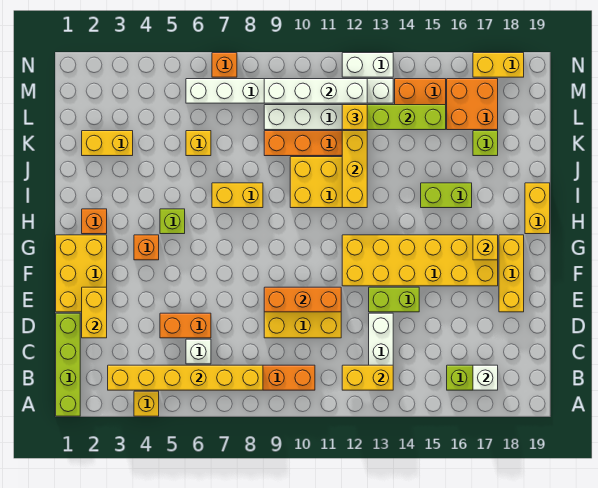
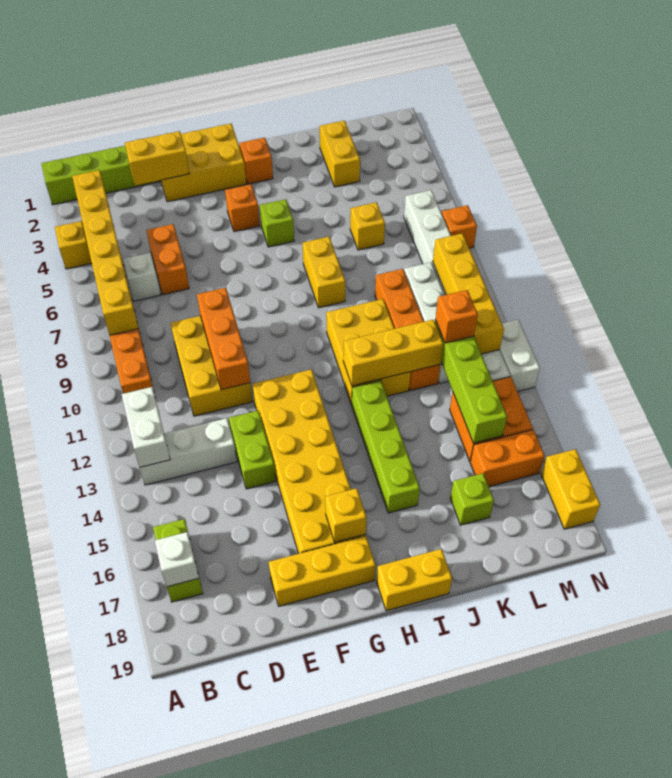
yellow brick B12:B13 level 2 -> white brick B12:B13 level 2
lime brick I15:I16 level 1 -> lime brick I13:I16 level 1
yellow brick L12 level 3 -> orange brick L12 level 3
orange brick L16:M17 level 1 -> orange brick L16:M16 level 1
white brick M9:M12 level 2 -> yellow brick M9:M12 level 2

